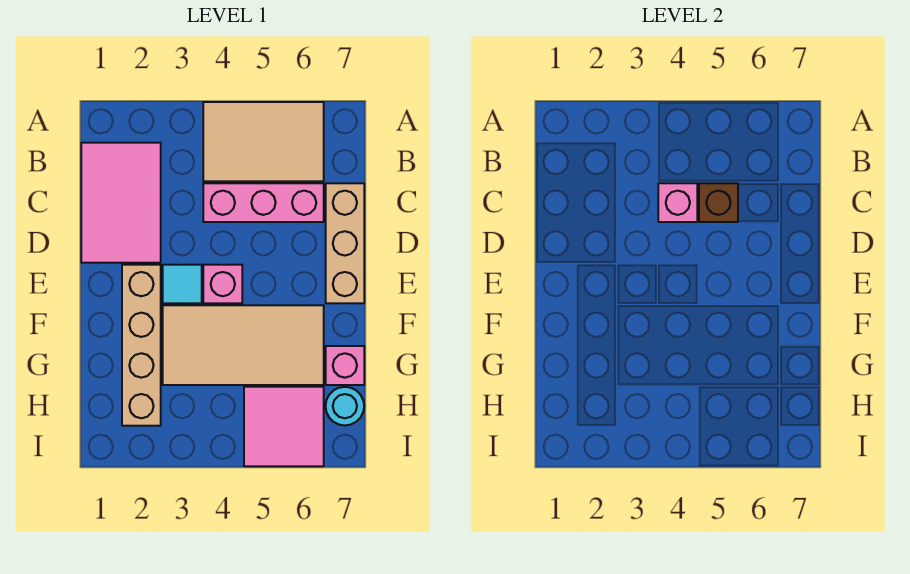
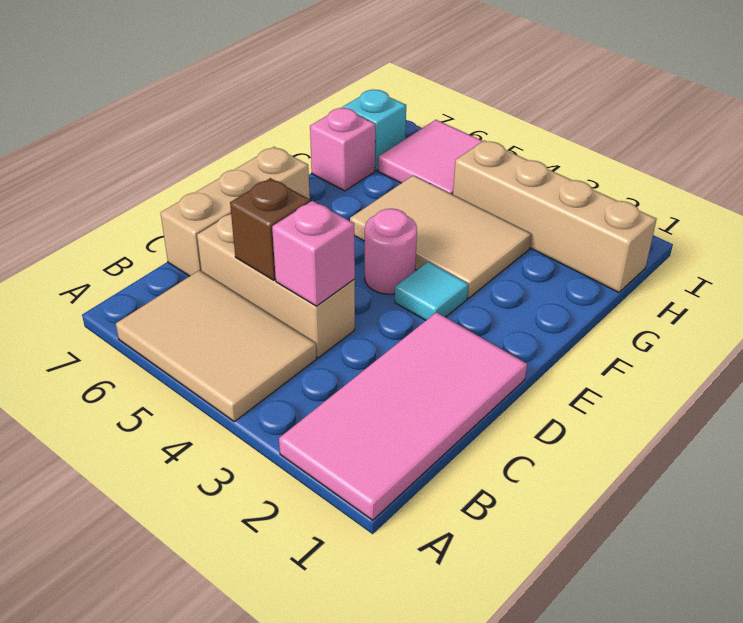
pink tile B1:D2 level 1 -> pink tile A1:D2 level 1
pink brick C4:C6 level 1 -> tan brick C4:C6 level 1
tan brick E2:H2 level 1 -> tan brick H1:H4 level 1
pink brick E4 level 1 -> pink round brick E4 level 1
tan tile F3:G6 level 1 -> tan tile F3:G5 level 1
cyan round brick H7 level 1 -> cyan brick H7 level 1

